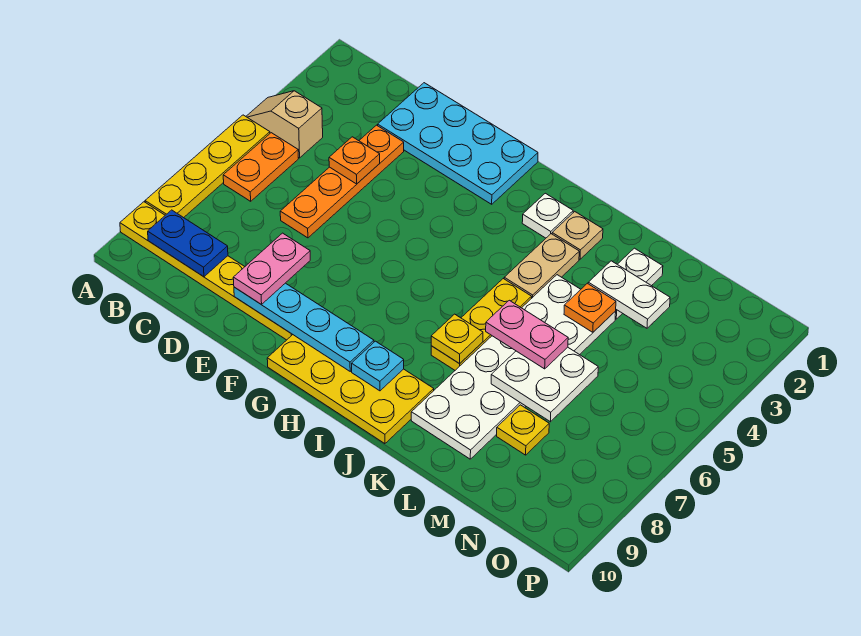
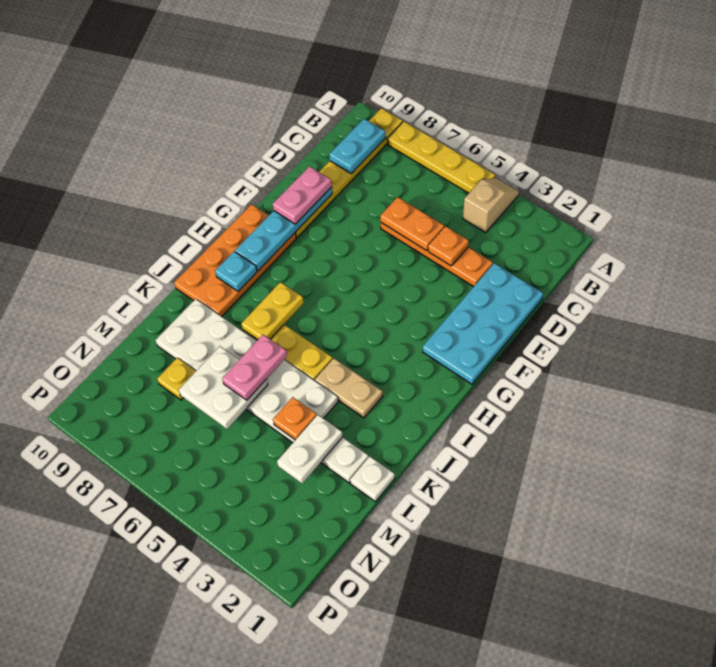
orange plate B5:B6 level 1 -> orange plate D5:D6 level 2
blue plate B9:C9 level 2 -> cyan plate B9:C9 level 2
pink plate E8:E9 level 3 -> pink plate E9:F9 level 3
yellow plate G9:J10 level 1 -> orange plate G9:J10 level 1
white plate I2 level 1 -> white plate L1 level 1
tan plate J2 level 1 -> none
yellow plate J7 level 2 -> yellow plate I7:J7 level 2

